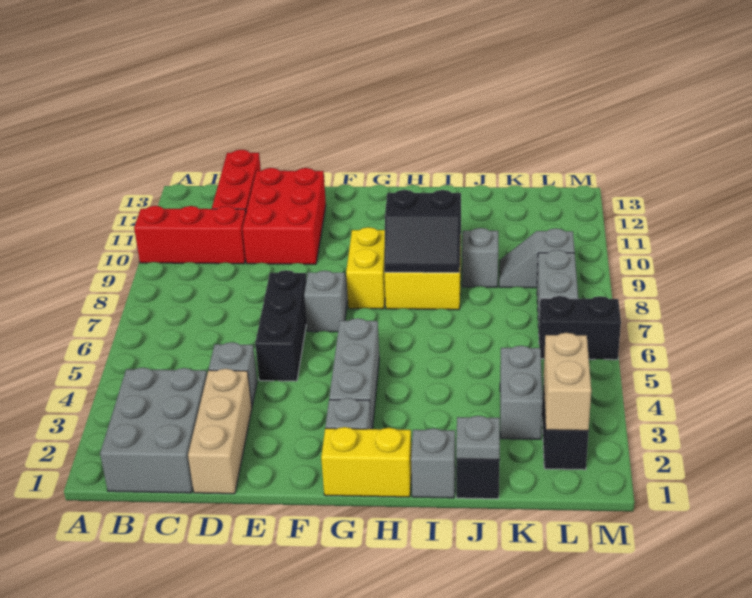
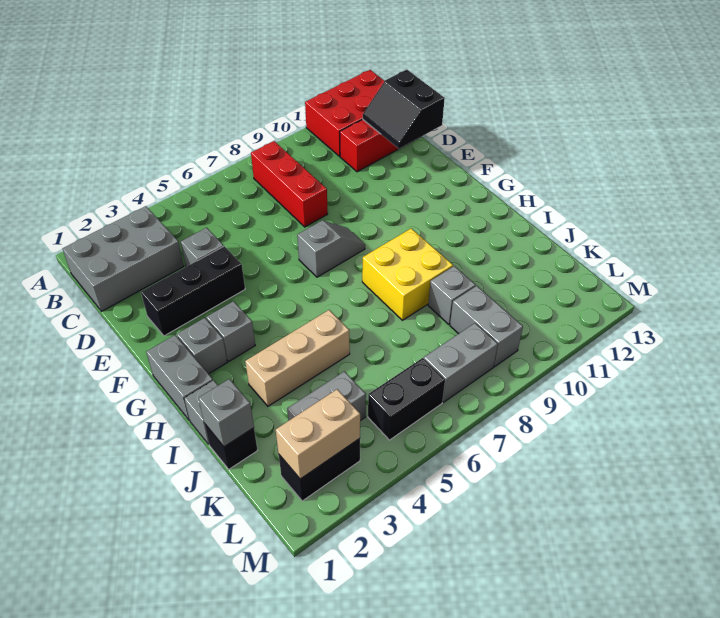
red brick A10:C10 level 1 -> red brick B8:D8 level 1
tan brick D1:D3 level 1 -> tan brick I3:I5 level 1
red brick D10:E12 level 1 -> red brick A11:B13 level 1
black brick E5:E7 level 1 -> black brick E2:E4 level 1
yellow brick G1:H1 level 1 -> grey brick G1:H1 level 1
grey brick G3:G5 level 1 -> grey brick G3 level 1
yellow brick G8:G9 level 1 -> none
black slope H8:I9 level 2 top 9 -> black slope C12:D13 level 2 top 13
grey plate J1 level 2 -> grey brick J1 level 2
grey slope K9:L9 level 1 top L -> grey brick K9:L9 level 1
black brick L6:M6 level 1 -> black brick L5:L6 level 1

